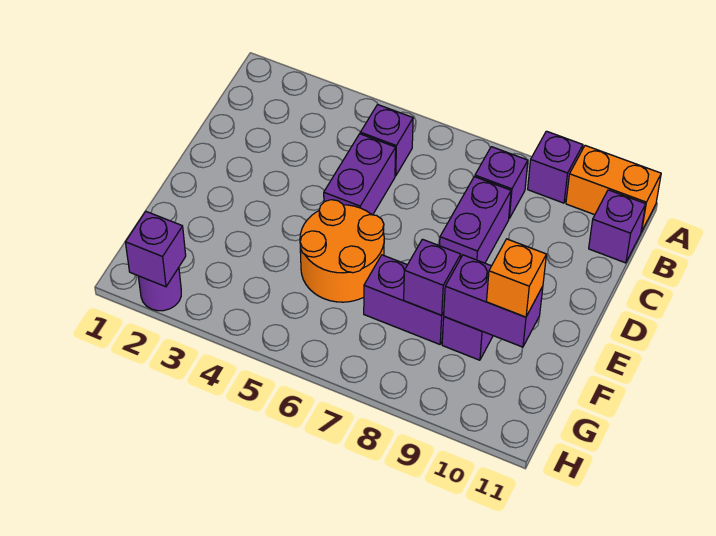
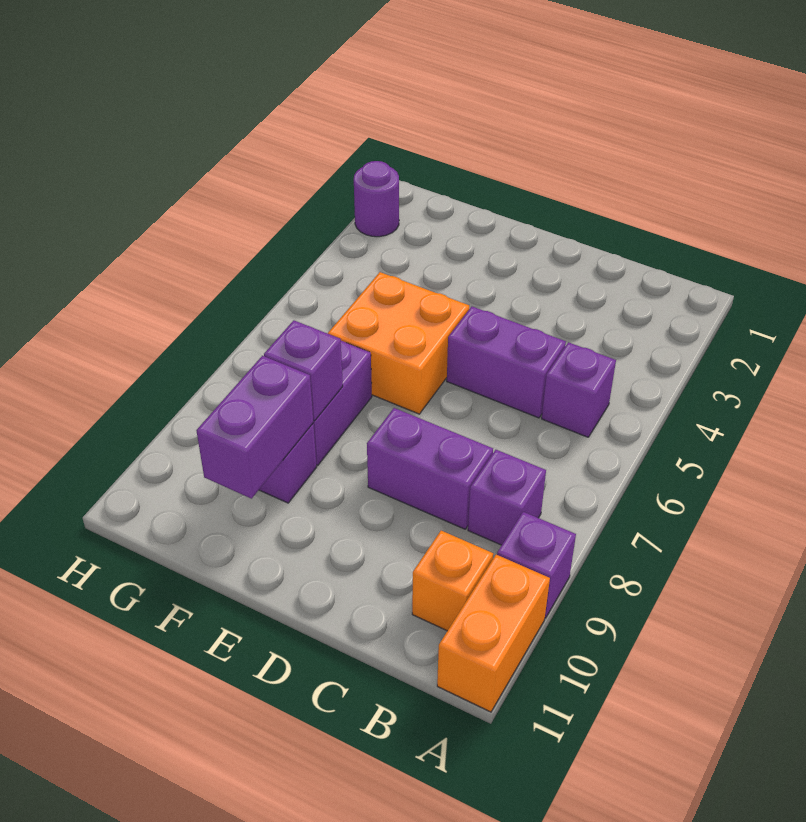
purple brick B11 level 1 -> none
orange round brick E5:F6 level 1 -> orange brick E5:F6 level 1
orange brick F10 level 3 -> orange brick B10 level 1
purple brick H2 level 2 -> none

